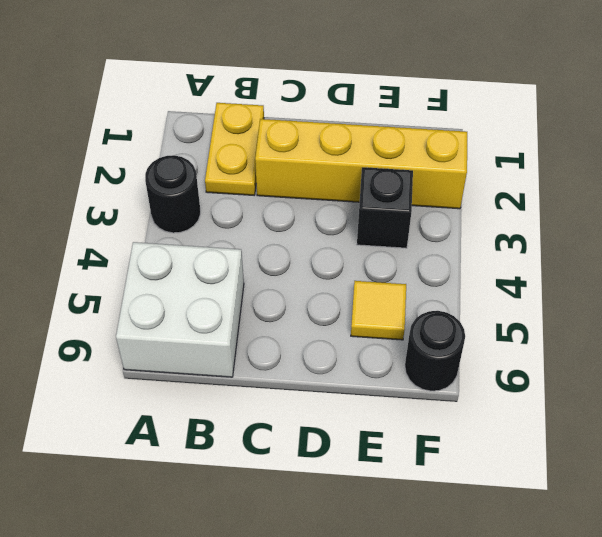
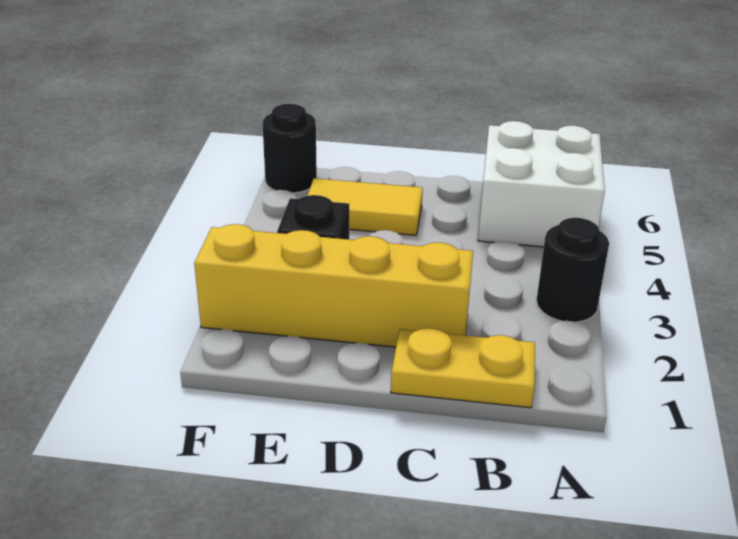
yellow plate B1:B2 level 1 -> yellow plate B1:C1 level 1
yellow tile E5 level 1 -> yellow tile D5:E5 level 1

